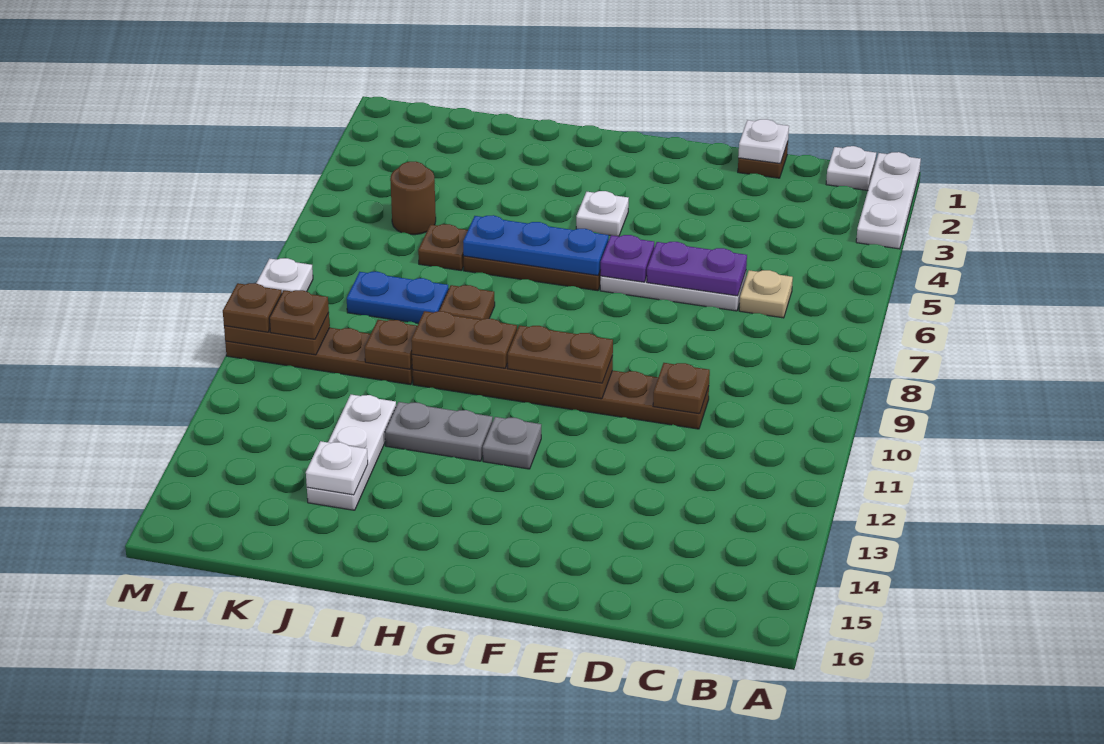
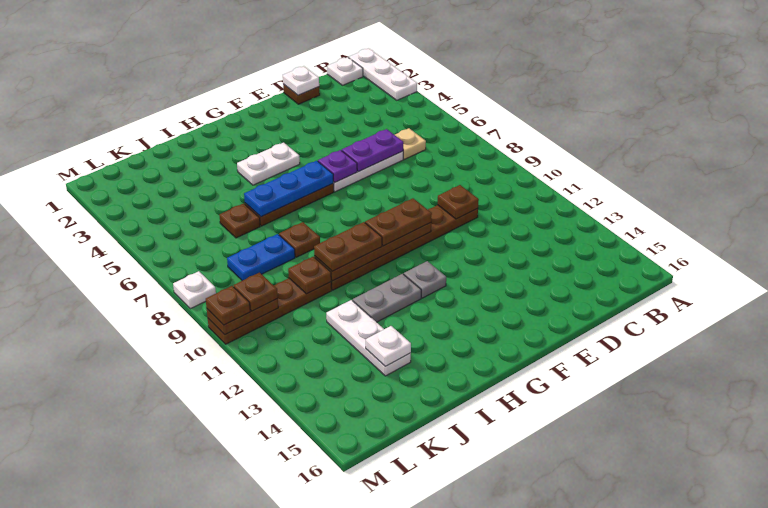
white plate G4 level 1 -> white plate G4:H4 level 1
brown round brick K5 level 1 -> none

